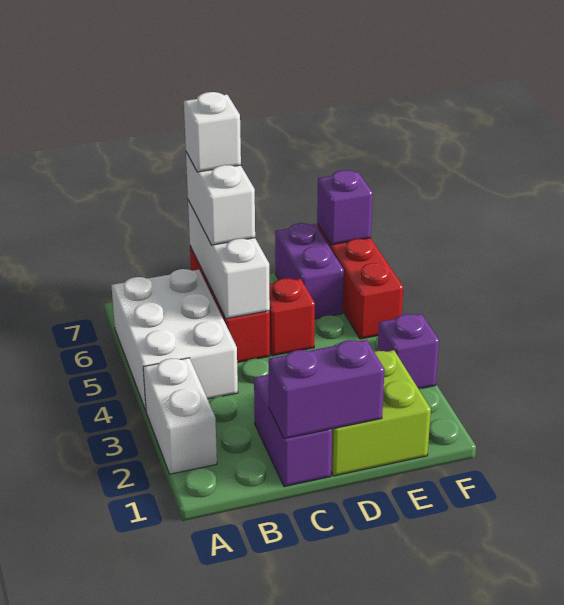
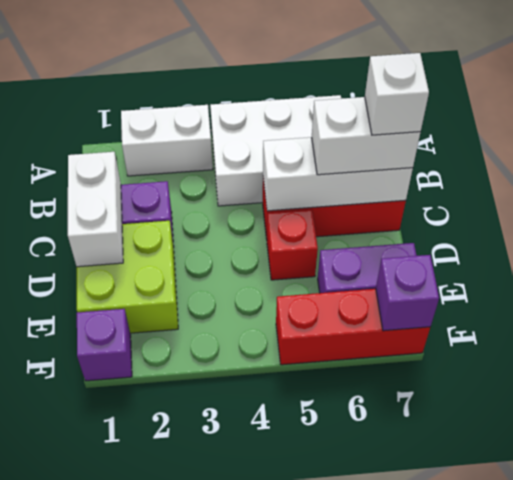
purple brick C1:D1 level 2 -> white brick C1:D1 level 2
purple brick F3 level 1 -> purple brick F1 level 1

